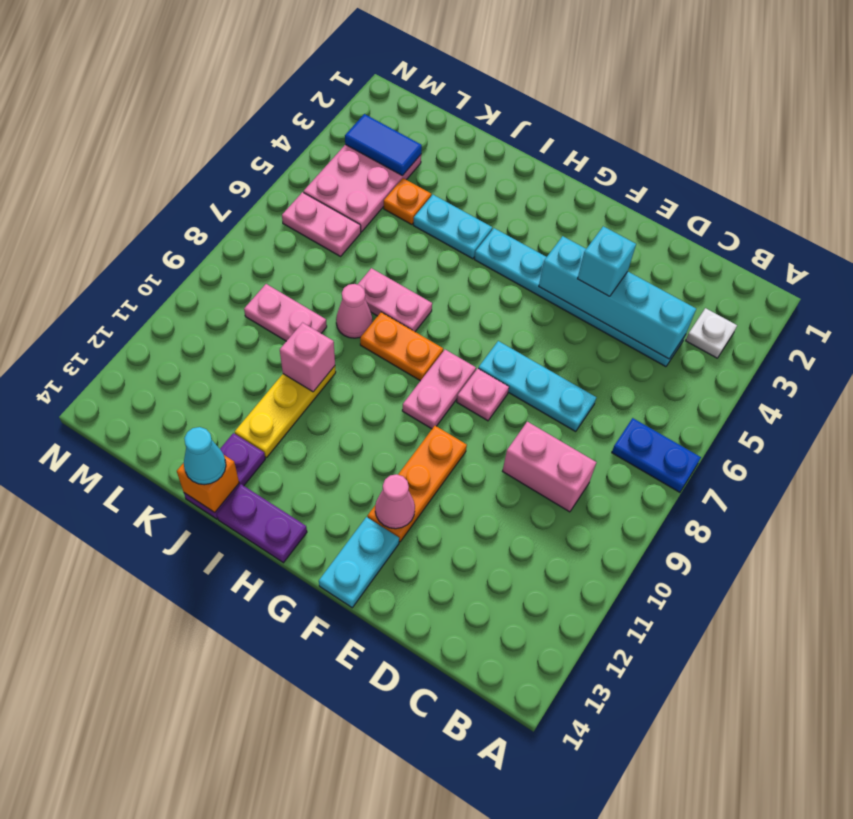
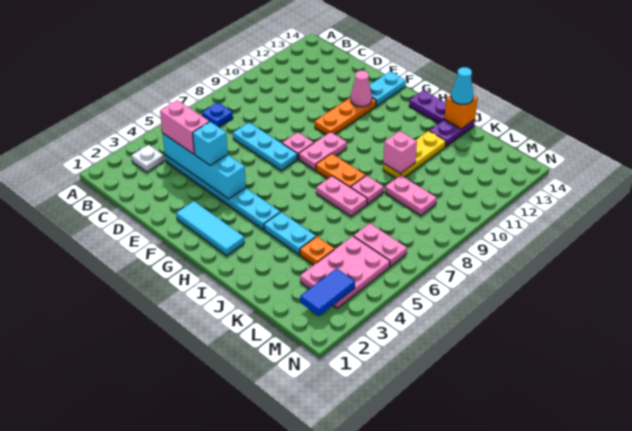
blue plate A7:B7 level 1 -> blue plate B7 level 1
pink brick C9:D9 level 1 -> pink brick C4:D4 level 3
none -> cyan tile F2:H2 level 1
pink cone J8 level 1 -> pink plate J8 level 1
blue tile L3:M3 level 2 -> blue tile M2:M3 level 2

